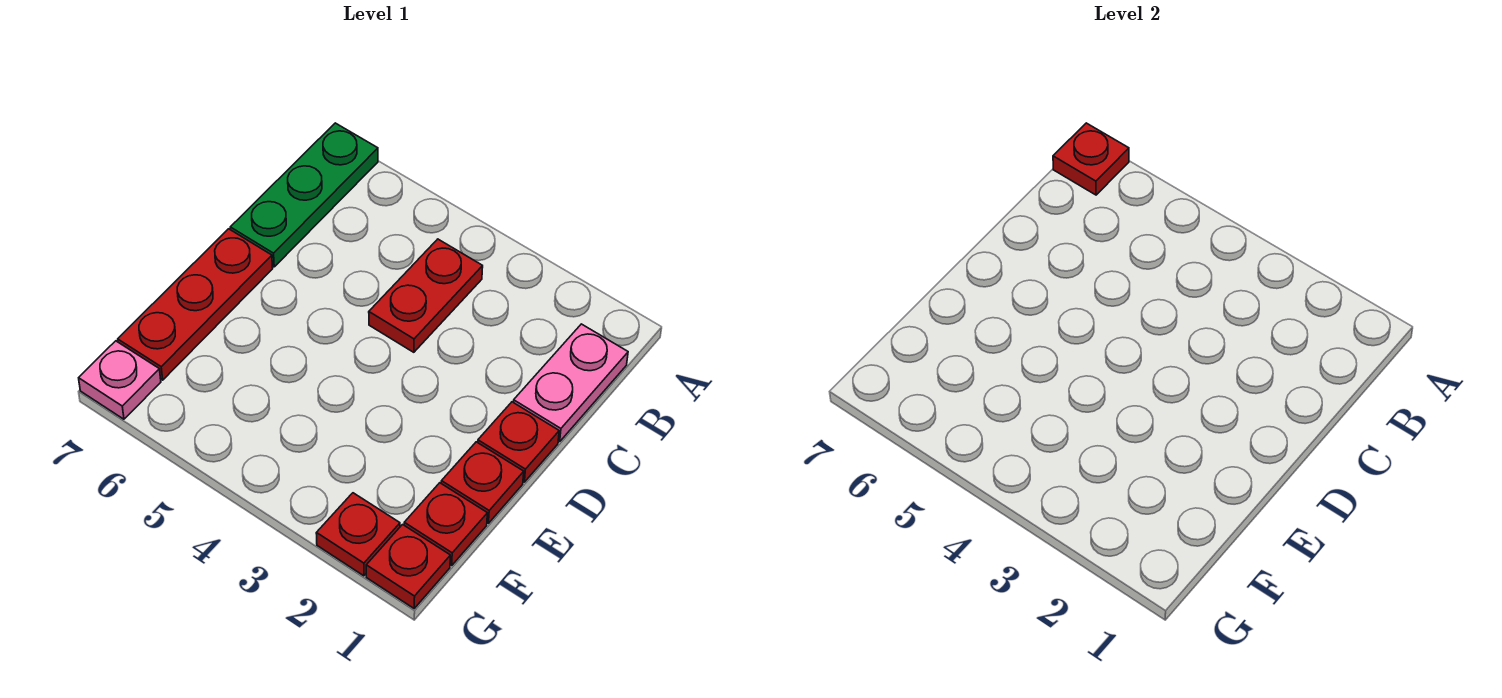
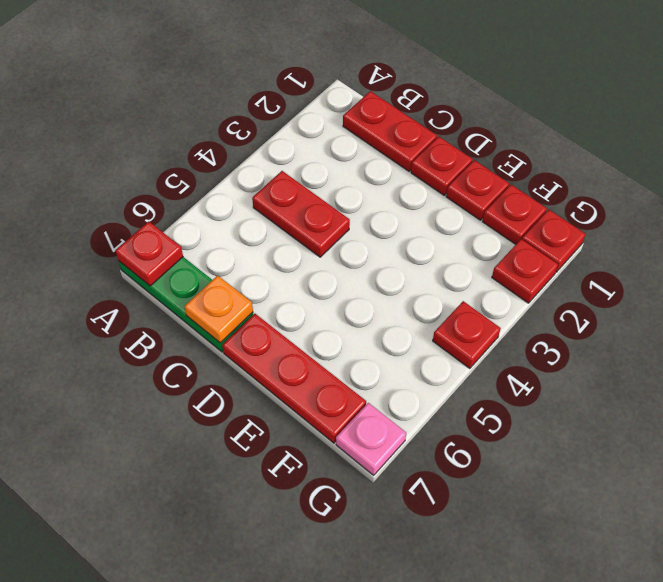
pink plate B1:C1 level 1 -> red plate B1:C1 level 1
none -> orange plate C7 level 2
none -> red plate G4 level 1

